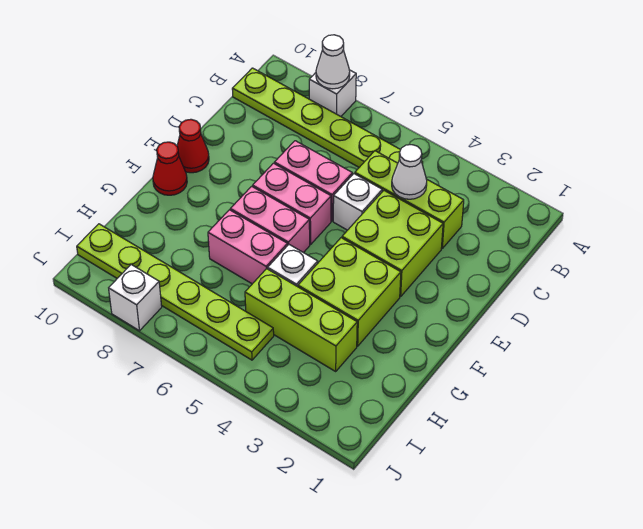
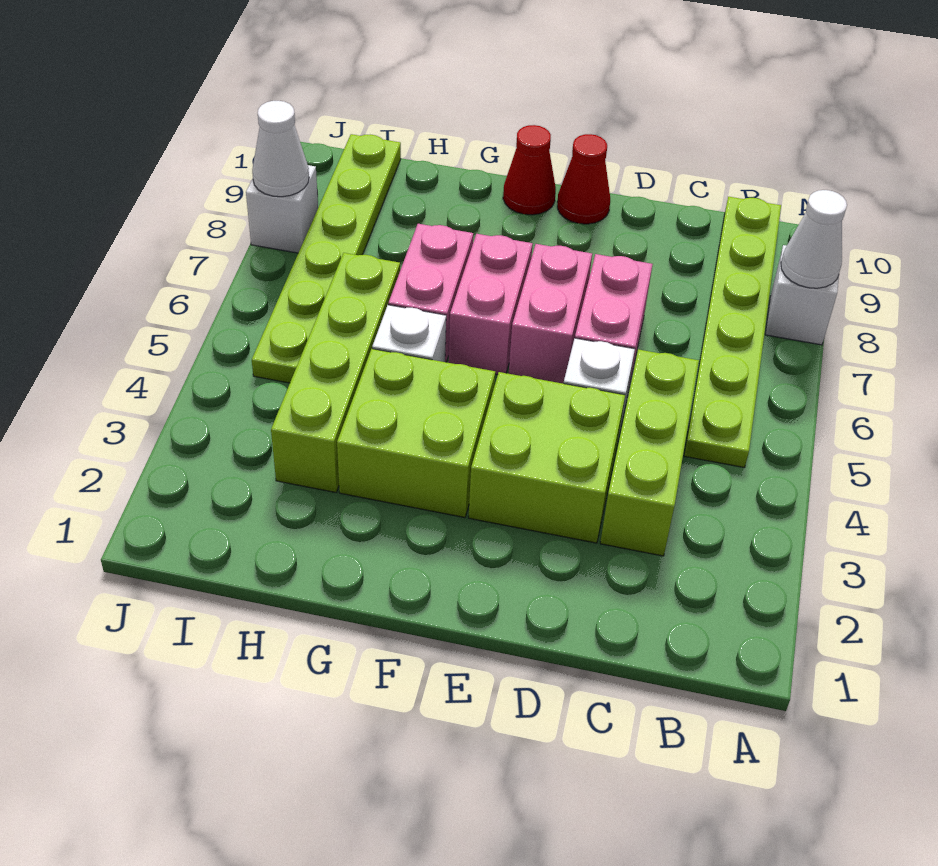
white cone C4 level 2 -> white cone J8 level 2
lime brick H3:H5 level 1 -> lime brick H3:H6 level 1

